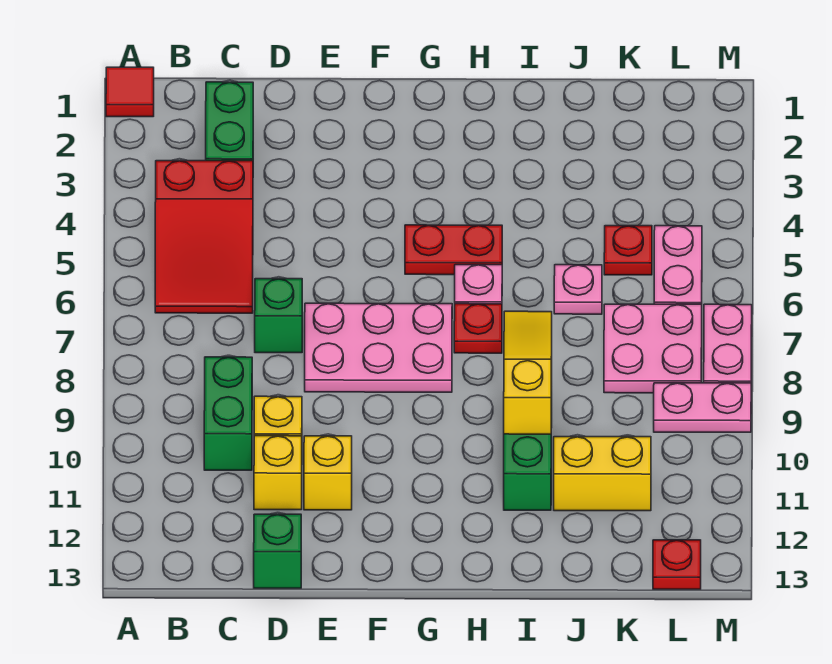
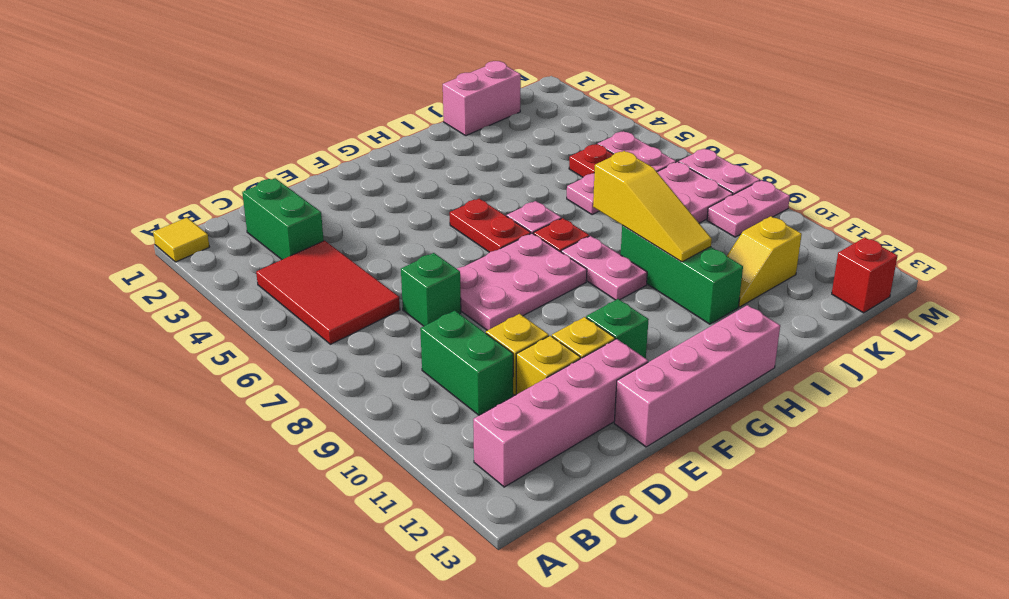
red tile A1 level 1 -> yellow tile A1 level 1
red slope B4:C6 level 1 top 4 -> red tile B4:C6 level 1
none -> pink brick B12:E12 level 1
green brick D13 level 1 -> green brick F11 level 1
none -> pink brick E13:H13 level 1
red plate G5:H5 level 1 -> red plate G5:G6 level 1
none -> pink plate H8:H9 level 1
yellow slope I8:I10 level 2 top 10 -> yellow slope I8:I10 level 2 top 8
none -> pink brick J1:K1 level 1
yellow brick J11:K11 level 1 -> yellow slope J11:K11 level 1 top K
red plate L13 level 1 -> red brick L13 level 1

